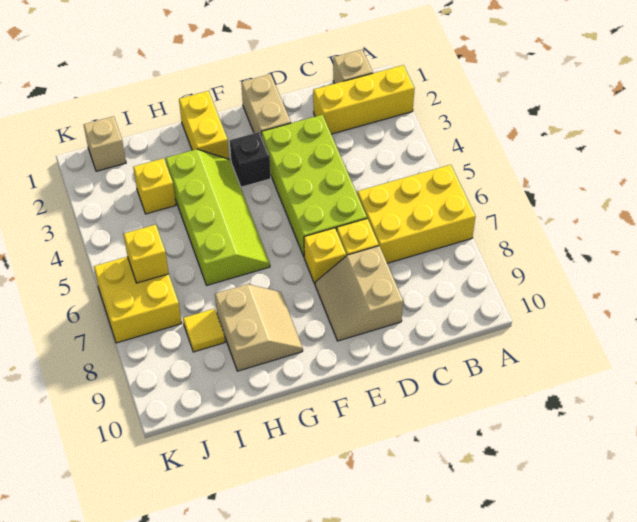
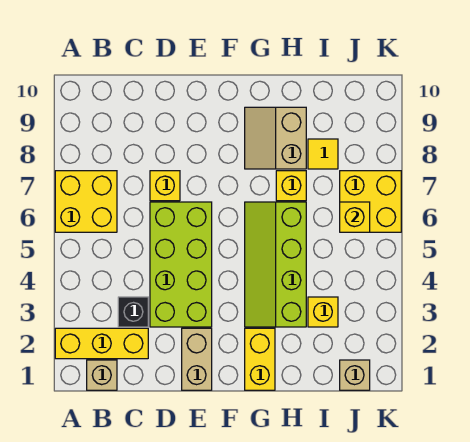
yellow brick A6:C7 level 1 -> yellow brick A6:B7 level 1
tan slope D8:E9 level 1 top D -> none
yellow brick E7 level 1 -> yellow brick H7 level 1
black brick F3 level 1 -> black brick C3 level 1

